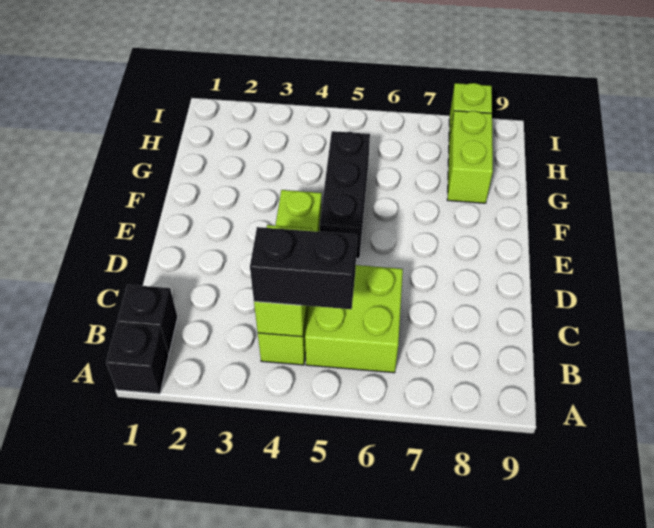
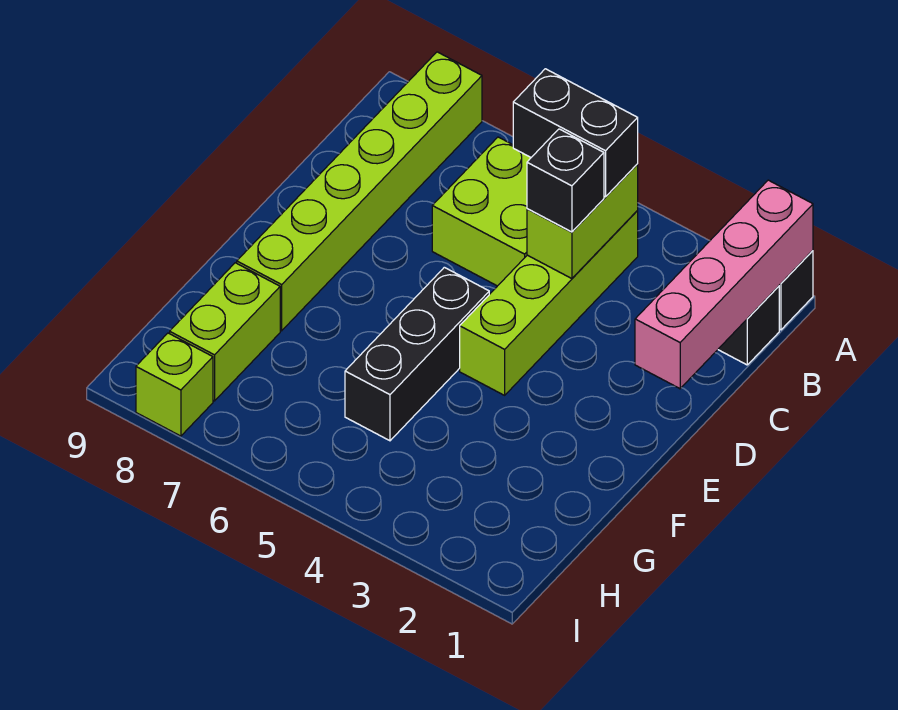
none -> pink brick A1:D1 level 2
none -> lime brick A8:F8 level 1
none -> black brick C4 level 3

